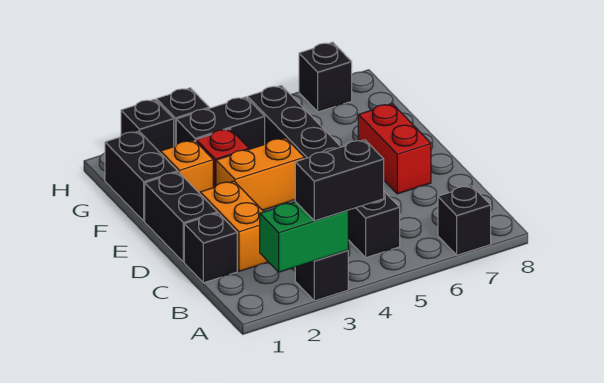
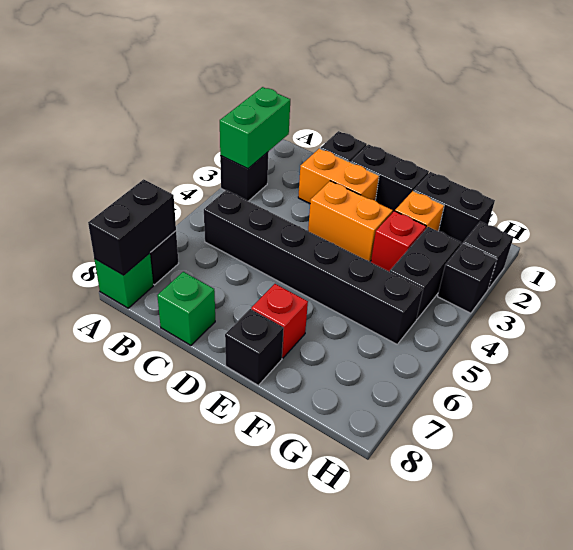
black brick A3:A4 level 3 -> black brick A7:A8 level 2
none -> green brick A8 level 1
none -> green brick C8 level 1
red brick D7:E7 level 1 -> red brick E7 level 1
orange brick E3:E4 level 1 -> orange brick D3:E3 level 1
black brick H7 level 1 -> black brick E8 level 1

